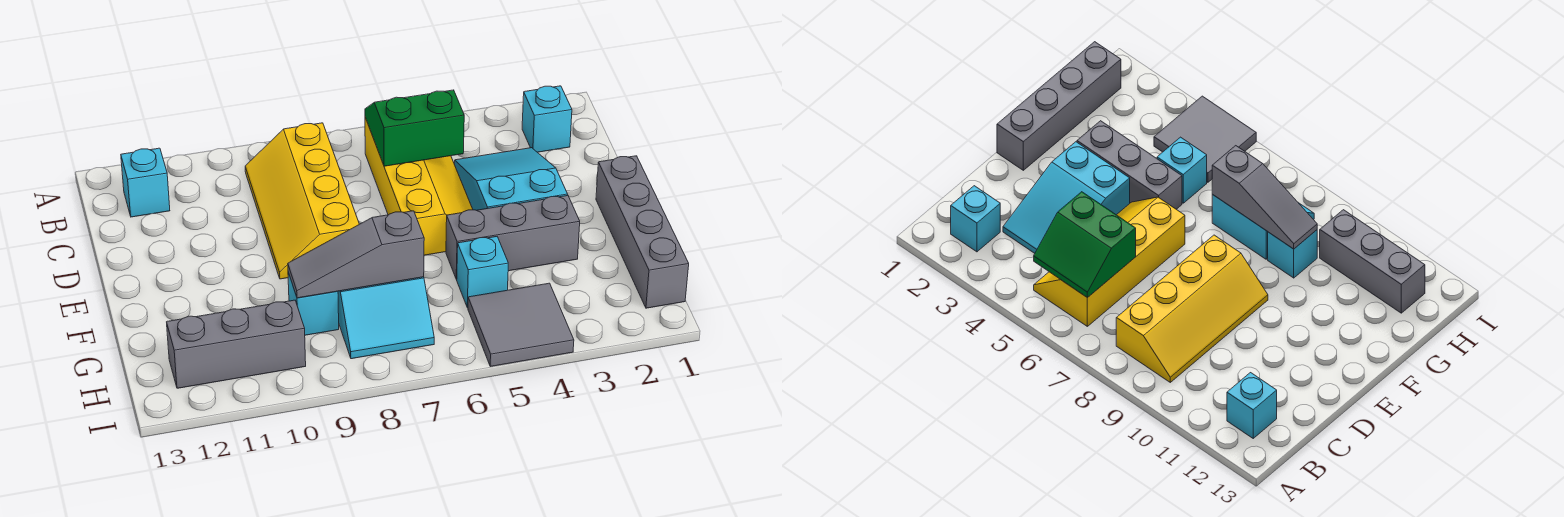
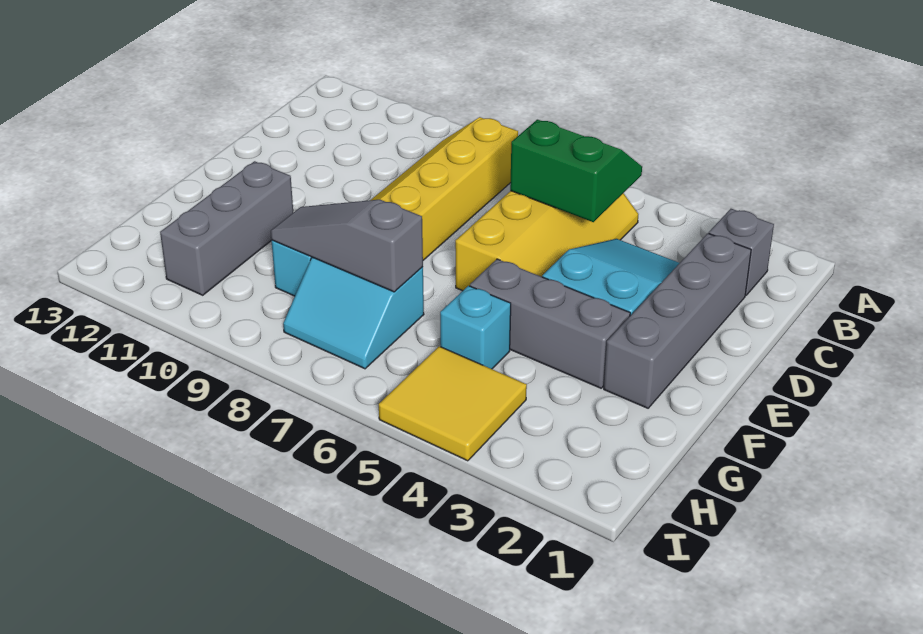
cyan brick B2 level 1 -> grey brick B2 level 1
cyan brick B12 level 1 -> none
grey brick E1:H1 level 1 -> grey brick C2:F2 level 1
grey tile H4:I5 level 1 -> yellow tile H4:I5 level 1
grey brick H10:H12 level 1 -> grey brick F11:H11 level 1

